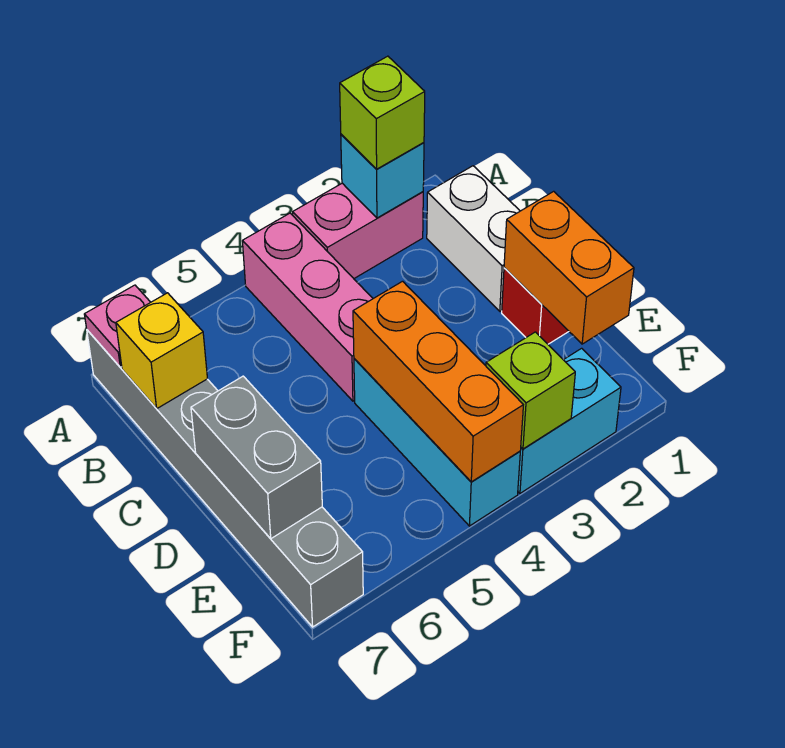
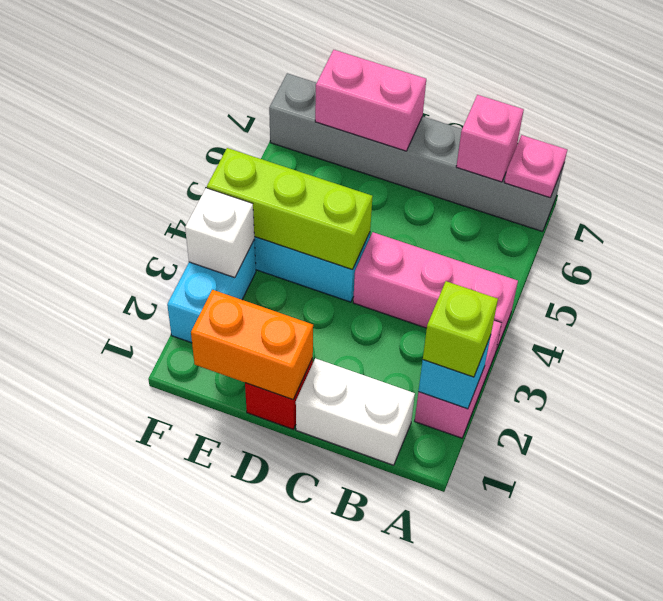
yellow brick B7 level 2 -> pink brick B7 level 2
orange brick D4:F4 level 2 -> lime brick D4:F4 level 2
grey brick D7:E7 level 2 -> pink brick D7:E7 level 2
lime brick F3 level 2 -> white brick F3 level 2

